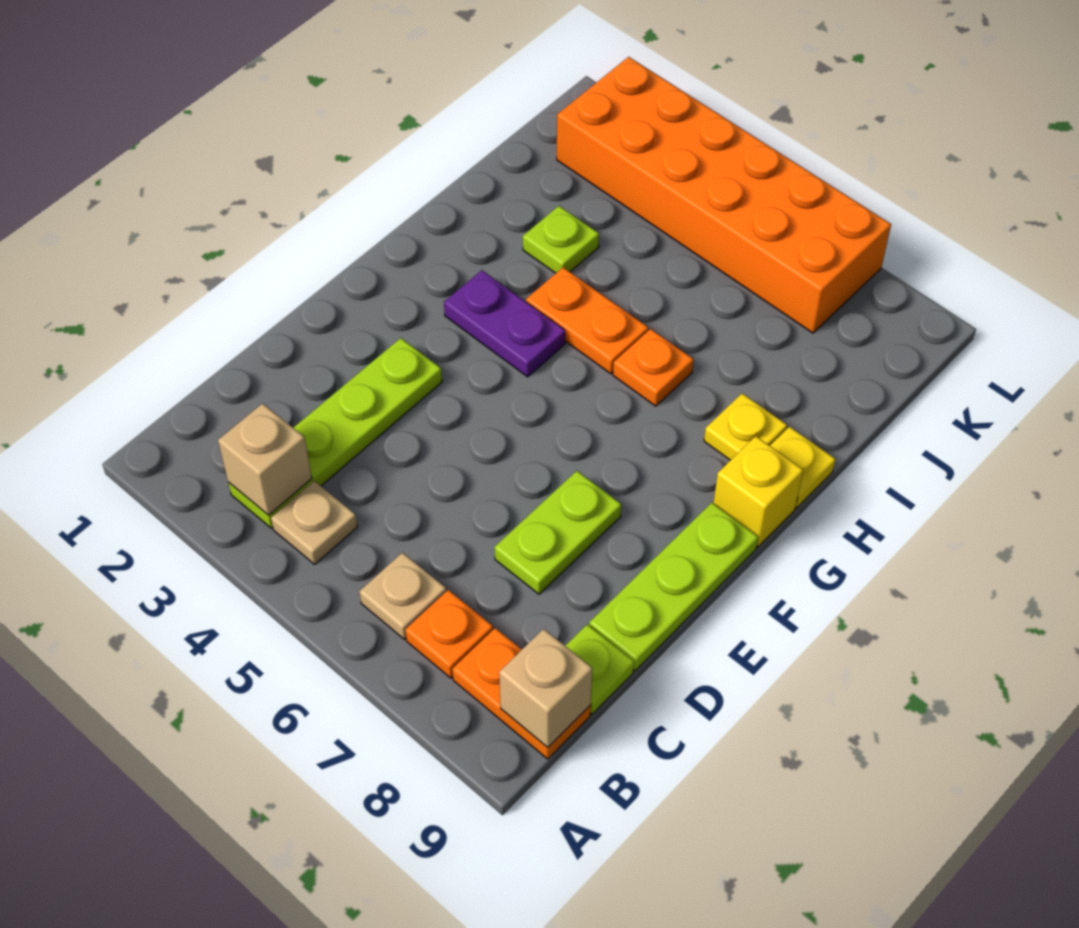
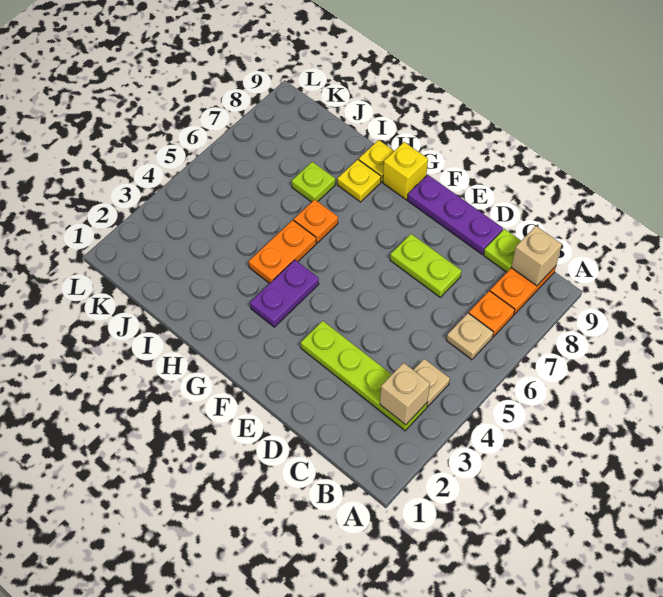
lime plate D9:F9 level 1 -> purple plate D9:F9 level 1
lime plate I3 level 1 -> lime plate I7 level 1
orange brick K2:L7 level 1 -> none

